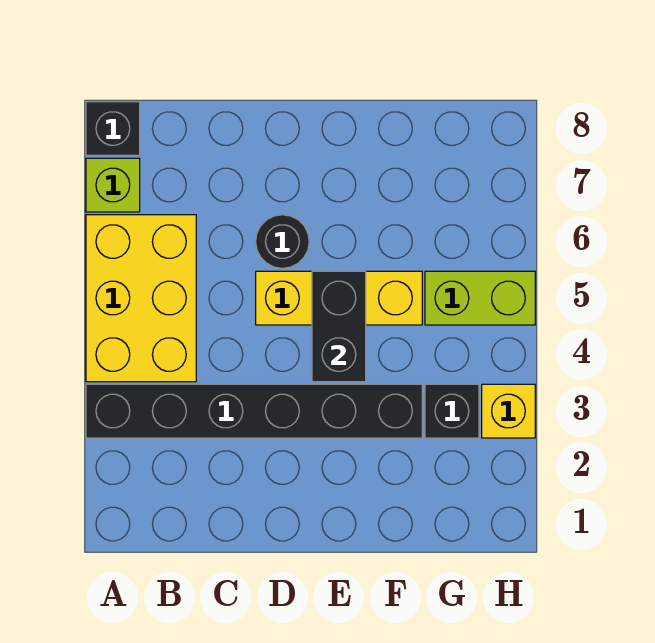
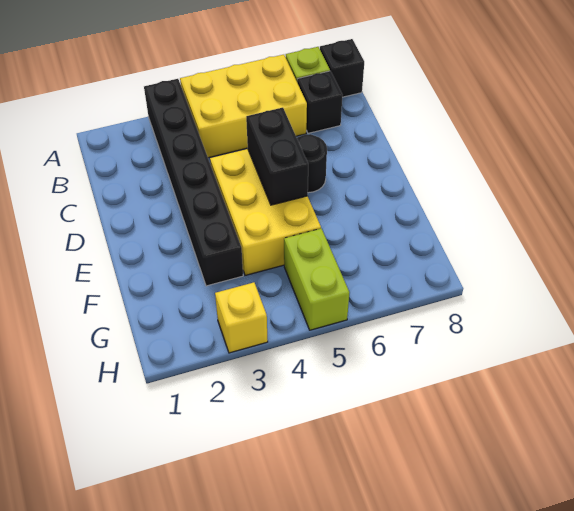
yellow brick D5:F5 level 1 -> yellow brick D4:F5 level 1
black brick E4:E5 level 2 -> black brick D5:E5 level 2
black brick G3 level 1 -> black brick B7 level 1

